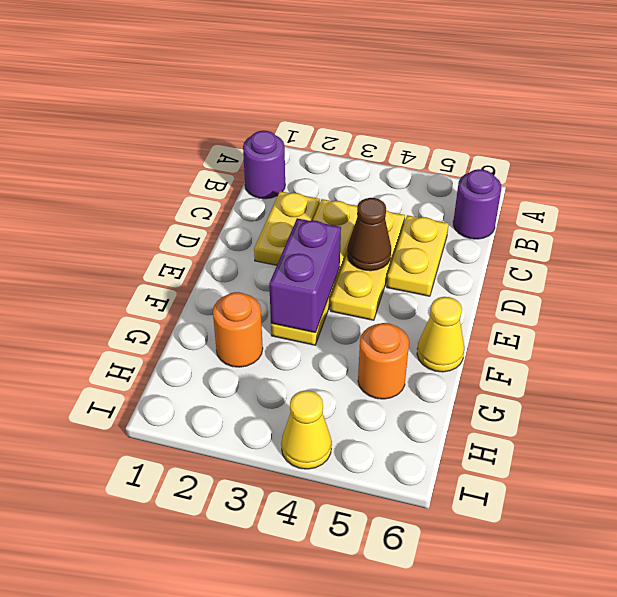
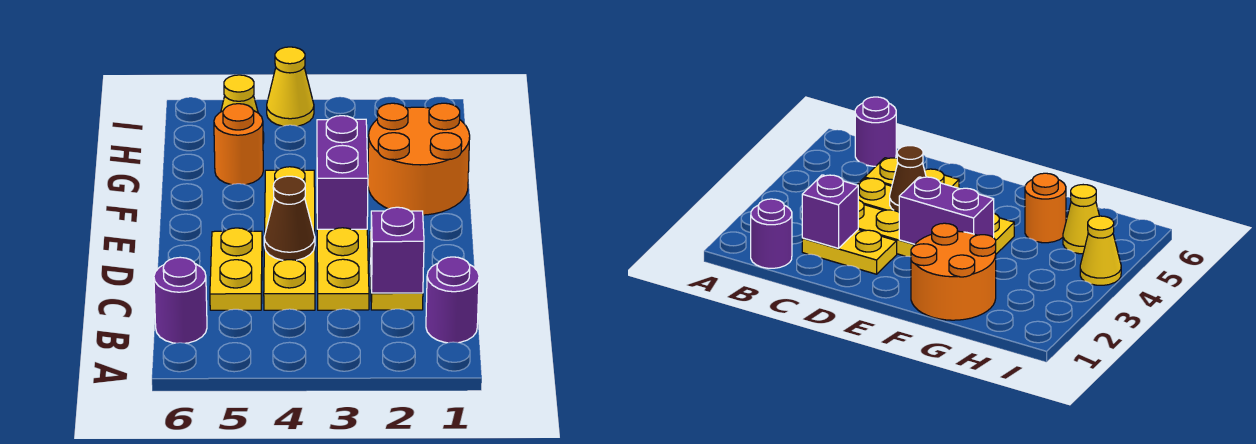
none -> purple brick C2 level 2
yellow plate C4:E4 level 1 -> yellow plate C4:F4 level 1
yellow cone F6 level 1 -> yellow cone H5 level 1
orange round brick G2 level 1 -> orange round brick F1:G2 level 1

